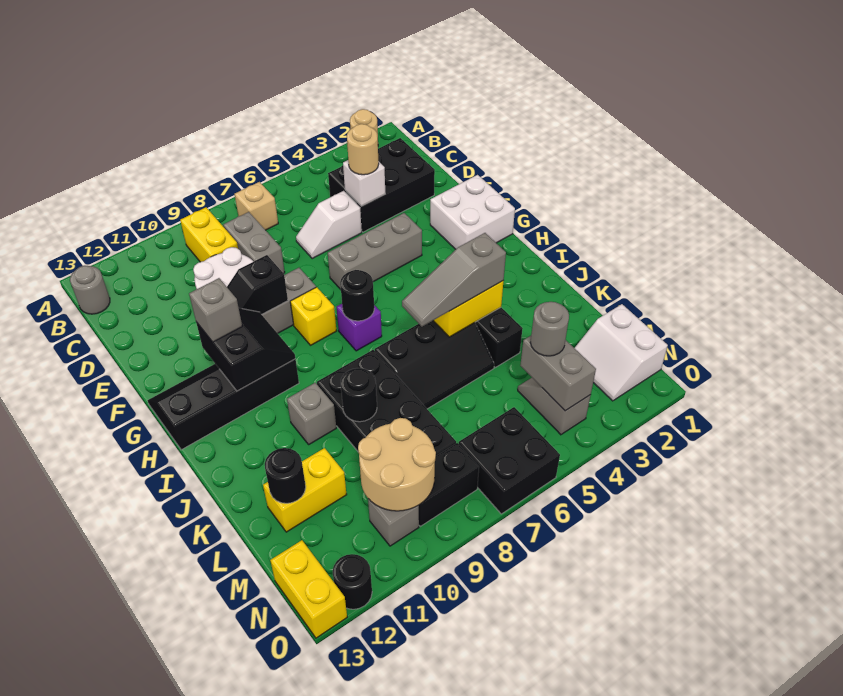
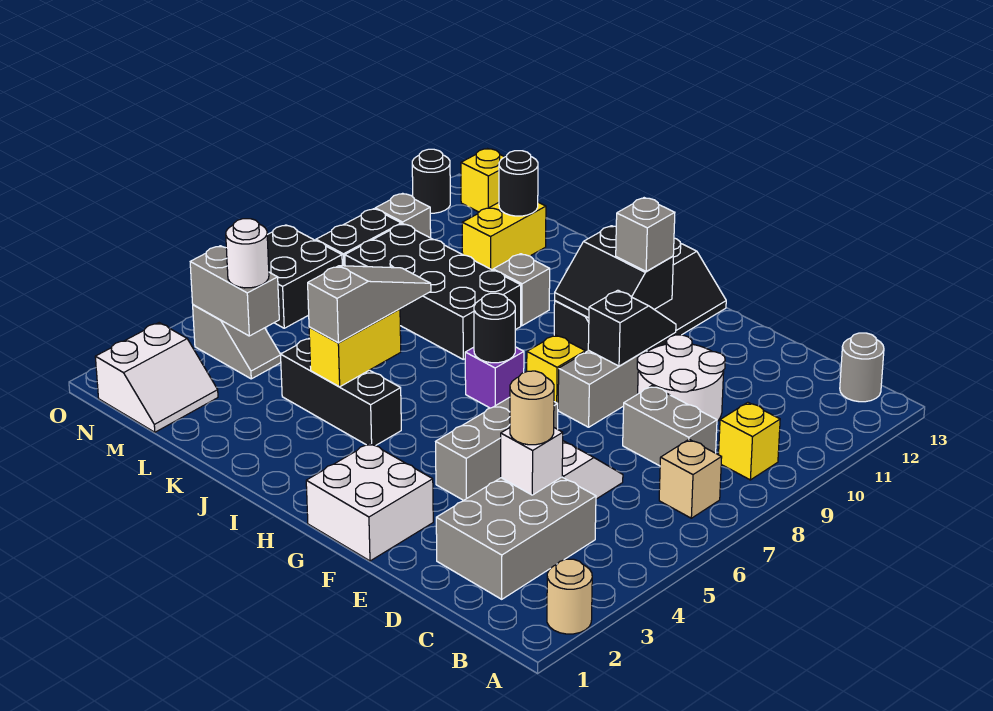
yellow brick B9:C9 level 1 -> yellow brick B9 level 1
black brick C2:D4 level 1 -> grey brick C2:D4 level 1
black slope J5:K7 level 1 top J -> none
black round brick K9 level 2 -> none
white slope M1:N2 level 1 top 1 -> white slope M1:N2 level 1 top N
grey round brick M4 level 3 -> white round brick M4 level 3
tan round brick M9:N10 level 2 -> none
yellow brick N13:O13 level 1 -> yellow brick N13 level 1

